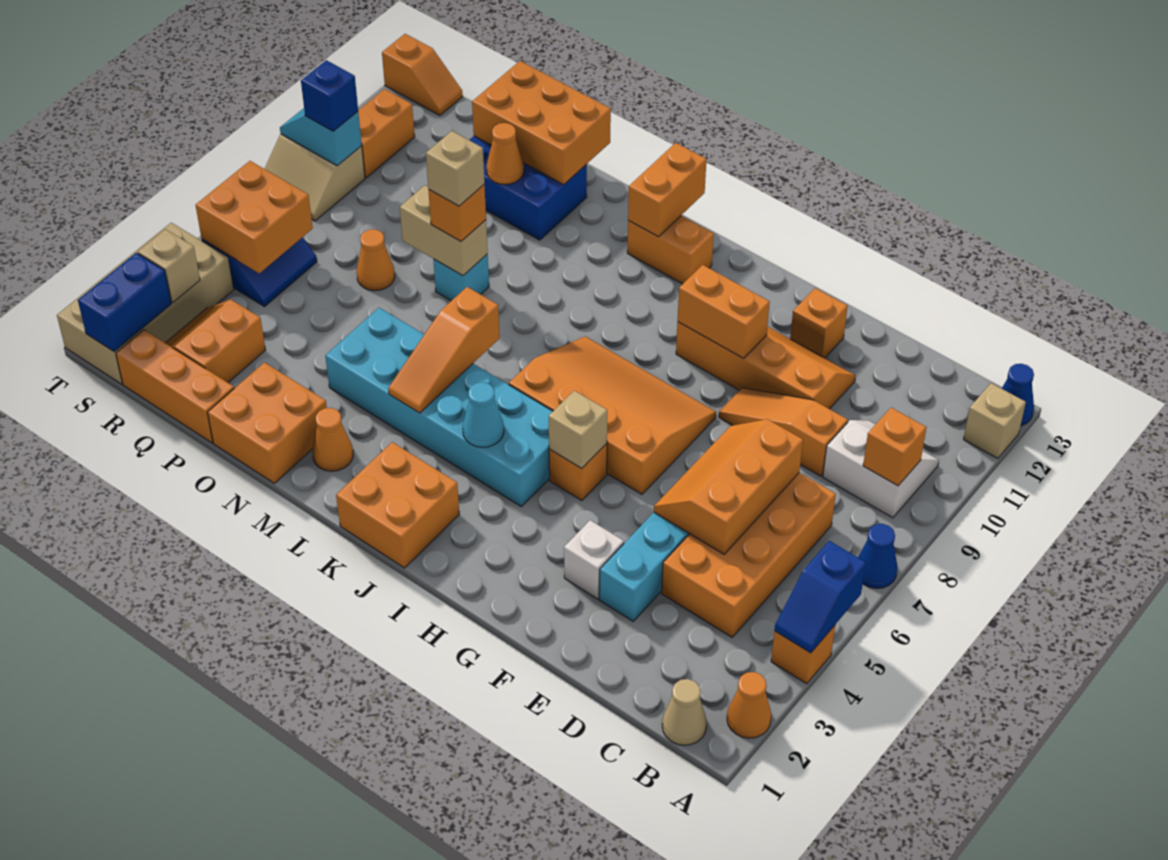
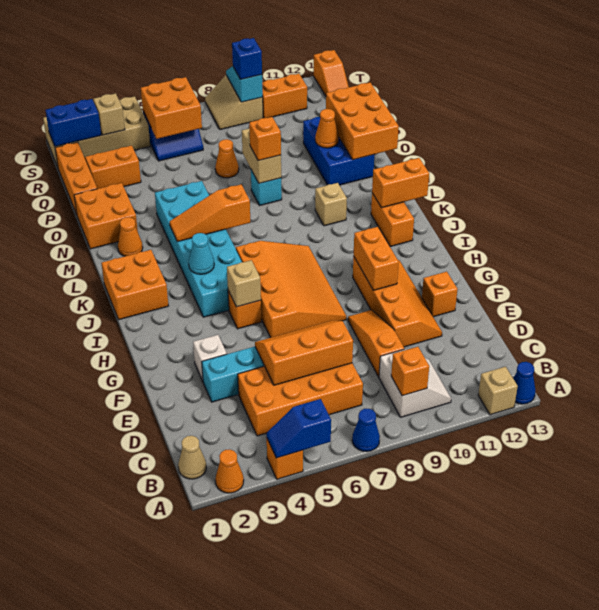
tan brick N8 level 4 -> tan brick L10 level 1

